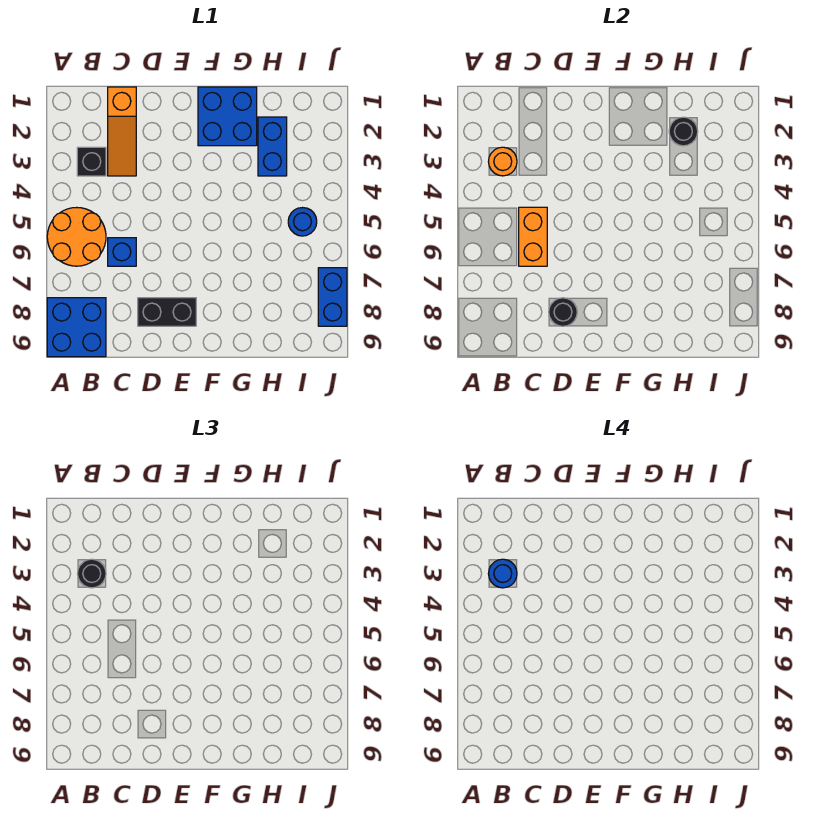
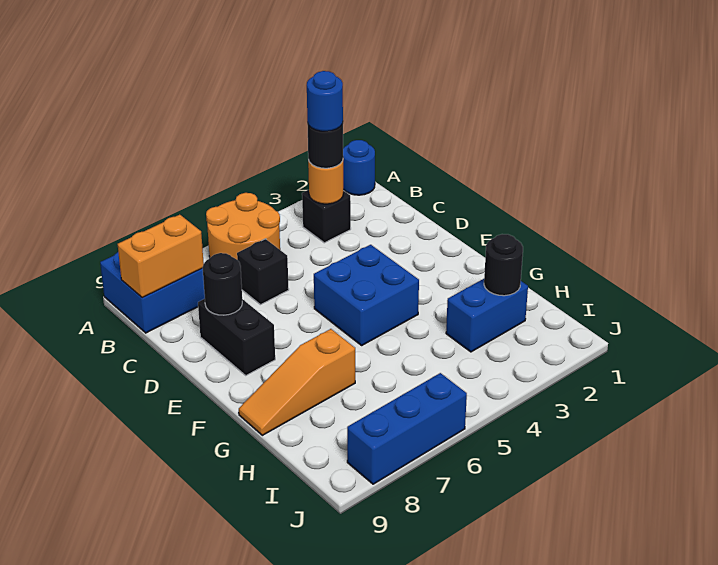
orange slope C1:C3 level 1 top 1 -> orange slope G7:G9 level 1 top 7
orange brick C5:C6 level 2 -> orange brick B8:B9 level 2
blue brick C6 level 1 -> black brick C6 level 1
blue brick F1:G2 level 1 -> blue brick E4:F5 level 1
blue round brick I5 level 1 -> blue round brick A1 level 1
blue brick J7:J8 level 1 -> blue brick J6:J8 level 1

